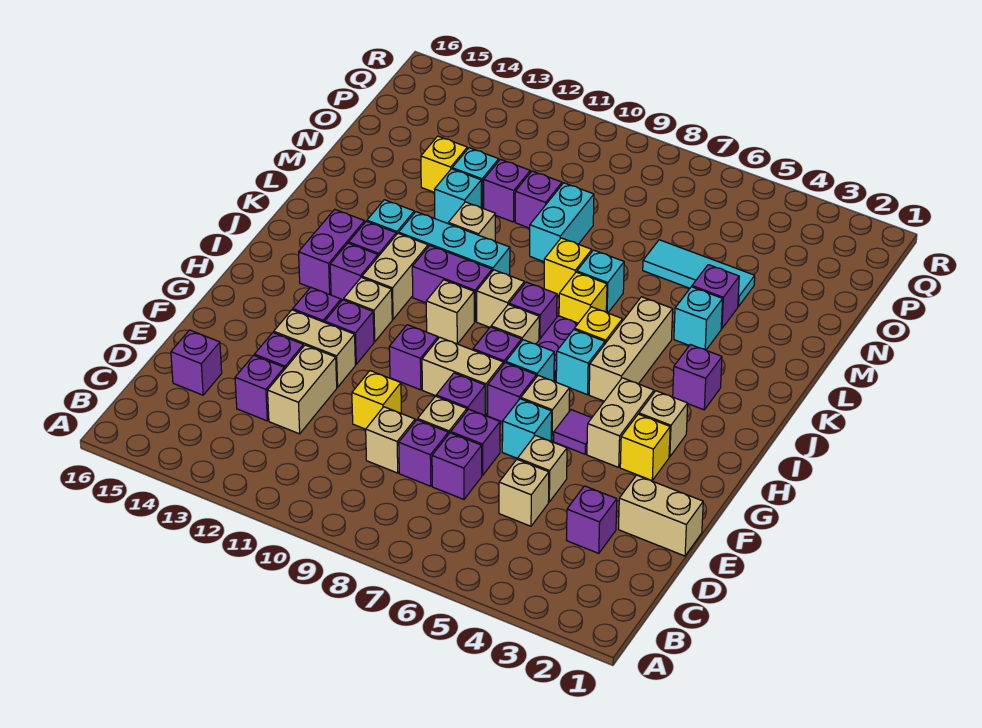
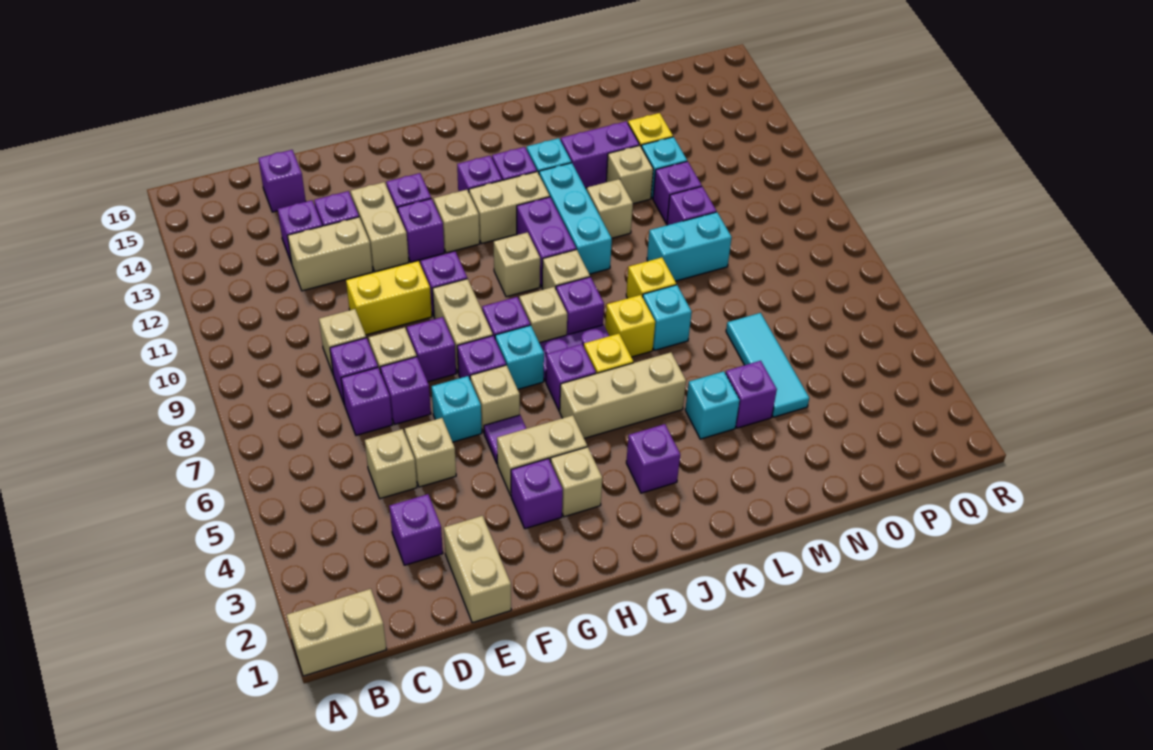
none -> tan brick A1:B1 level 1
yellow brick E10 level 1 -> yellow brick E10:F10 level 1
yellow brick G3 level 1 -> purple brick G3 level 1
cyan brick I6 level 1 -> purple brick I6 level 1
purple brick I14:J14 level 1 -> purple brick L13:M13 level 1
cyan brick M12 level 1 -> tan brick M12 level 1

